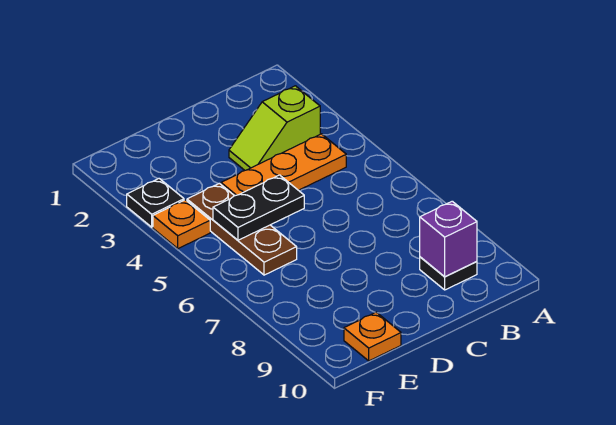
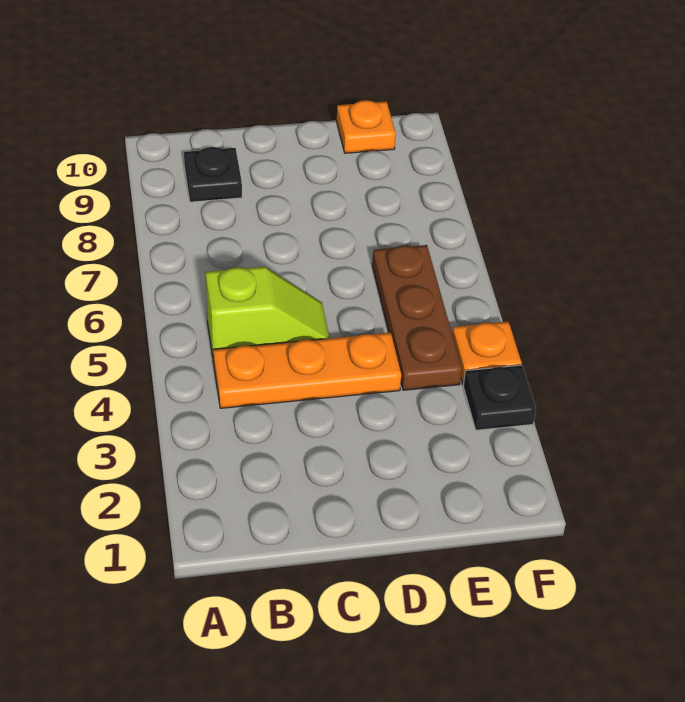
lime slope B3:C3 level 1 top B -> lime slope B5:C5 level 1 top B
purple brick B9 level 2 -> none
black plate D5:E5 level 2 -> none

